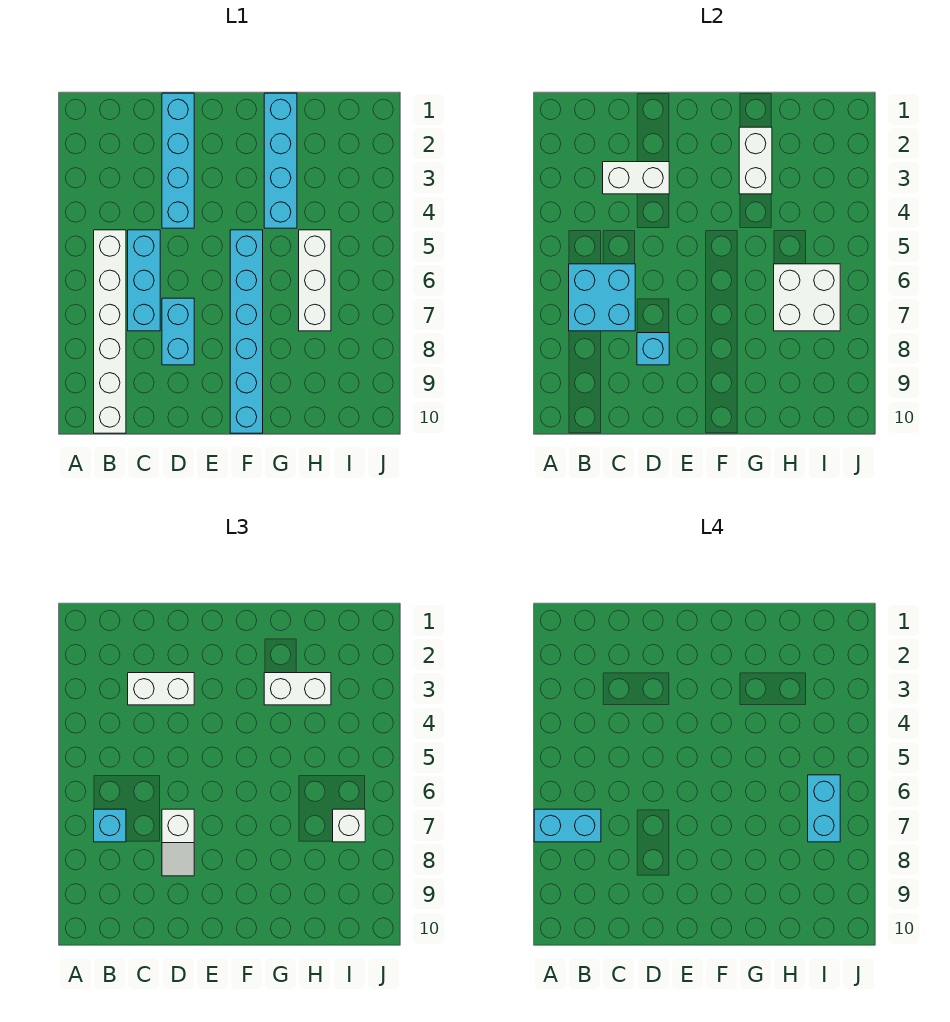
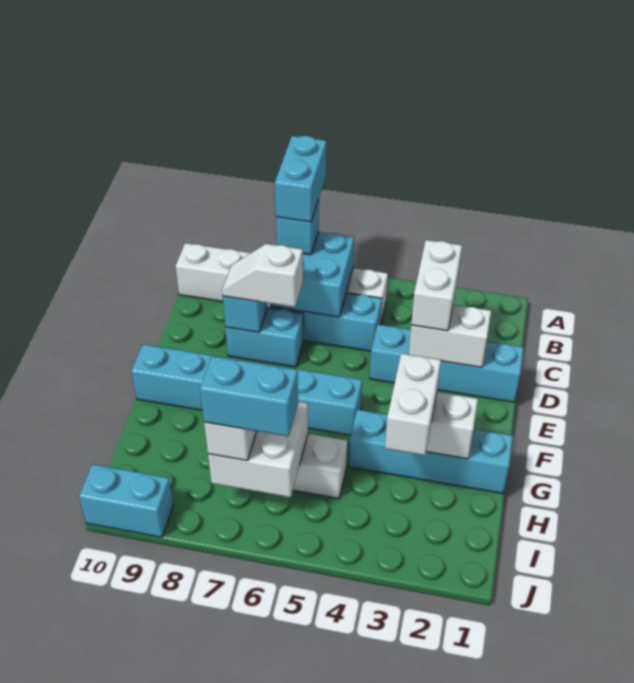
white brick C3:D3 level 2 -> white brick D2:D3 level 2
none -> cyan brick J9:J10 level 1

